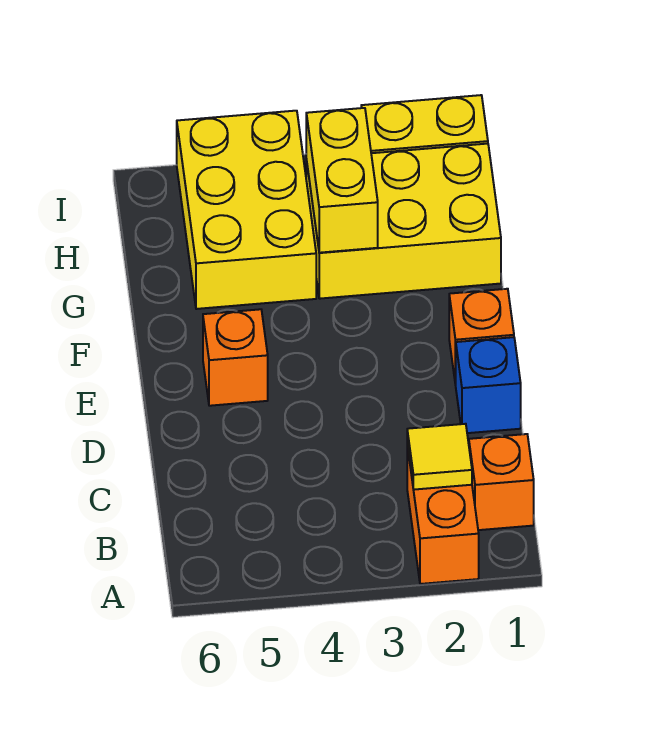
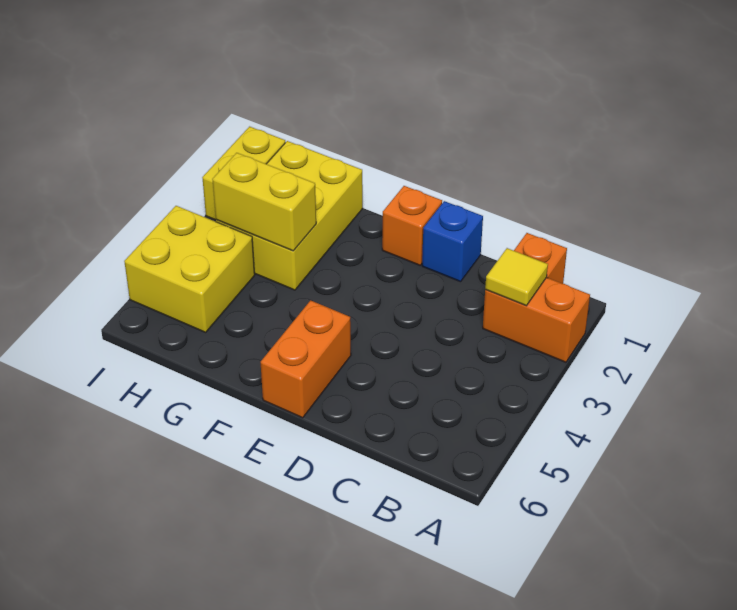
orange brick E5 level 1 -> orange brick E5:E6 level 1
yellow brick G4:I5 level 1 -> yellow brick H4:I5 level 1

